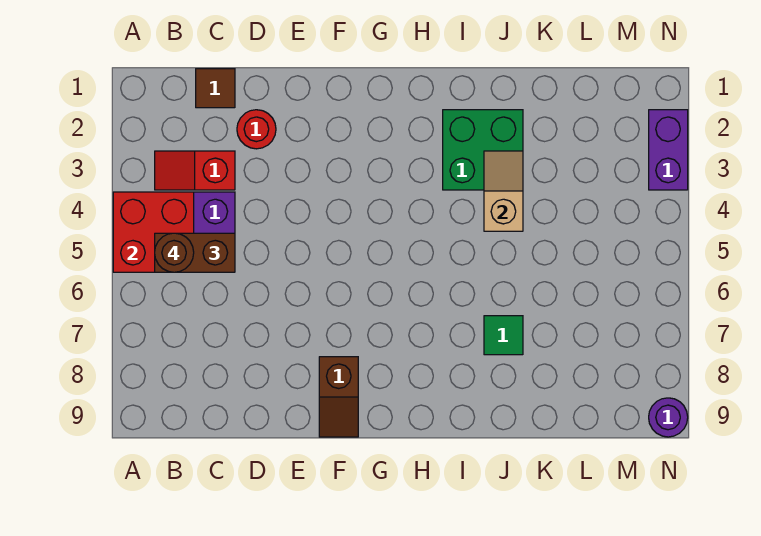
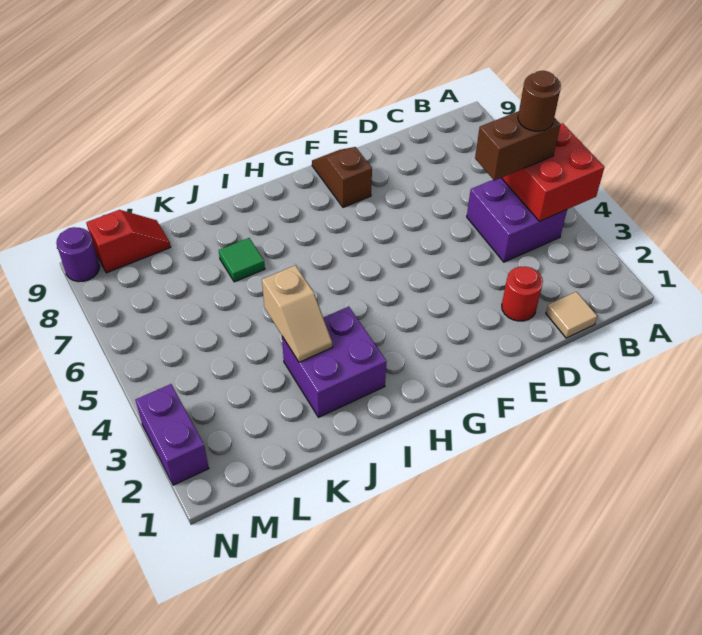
red slope B3:C3 level 1 top C -> red slope L9:M9 level 1 top M
brown tile C1 level 1 -> tan tile C1 level 1
green brick I2:J3 level 1 -> purple brick I2:J3 level 1

